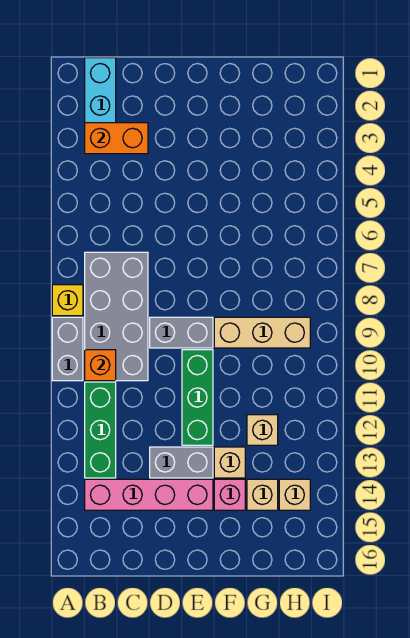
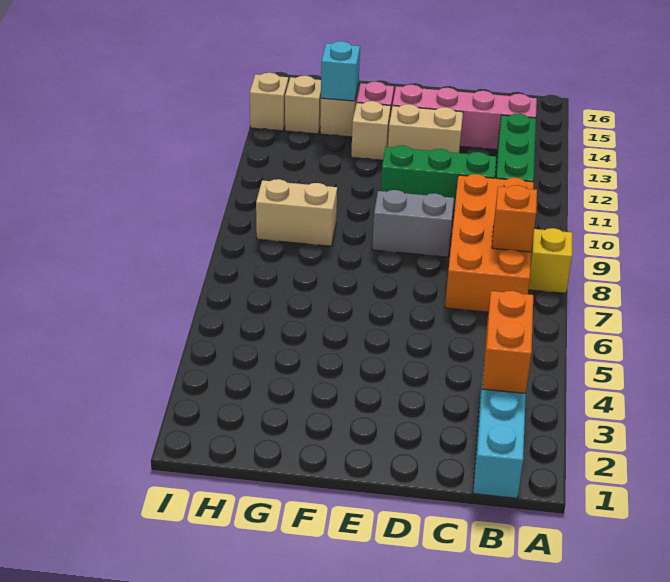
grey brick A9:A10 level 1 -> none
orange brick B3:C3 level 2 -> orange brick B3:B4 level 2
grey brick B7:C10 level 1 -> orange brick B7:C10 level 1
orange brick B10 level 2 -> orange brick B8 level 2
grey brick D13:E13 level 1 -> tan brick D13:E13 level 1
green brick E10:E12 level 1 -> green brick C11:E11 level 1
tan brick F9:H9 level 1 -> tan brick G9:H9 level 1
tan brick G12 level 1 -> tan brick I14 level 1
none -> cyan brick G14 level 2

